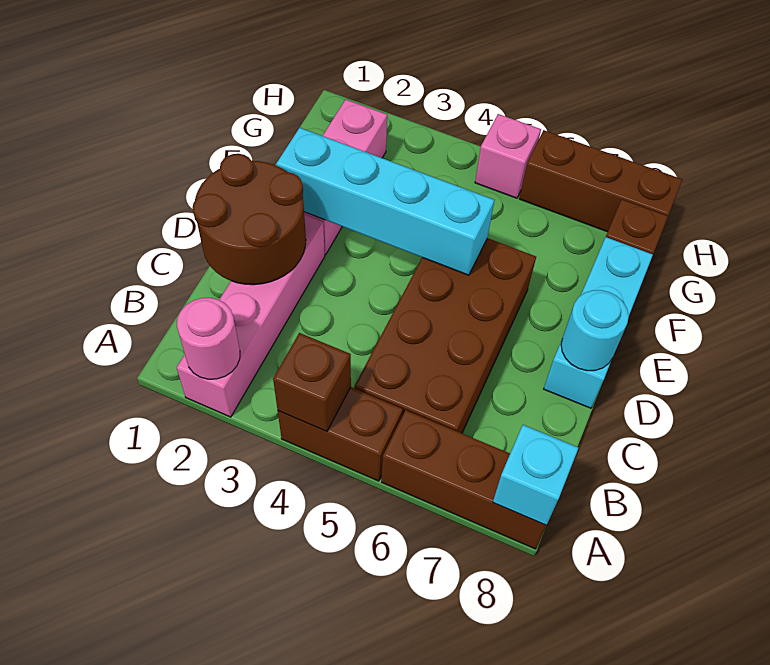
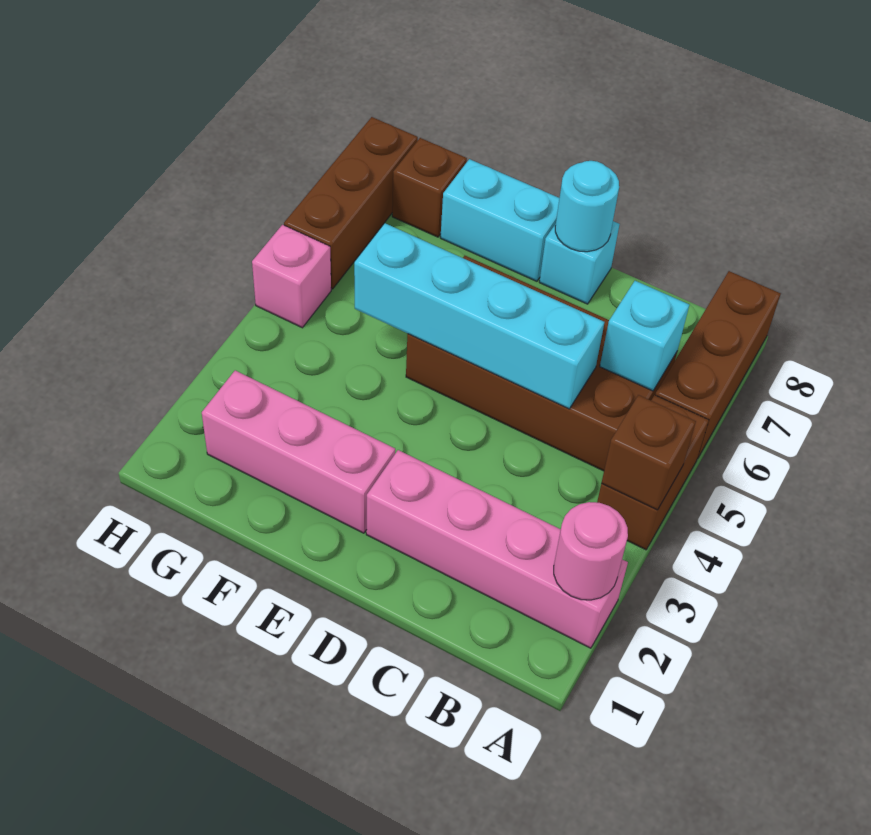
cyan brick A8 level 2 -> cyan brick B6 level 2
brown round brick C1:D2 level 2 -> none
cyan brick E2:E5 level 2 -> cyan brick C5:F5 level 2

